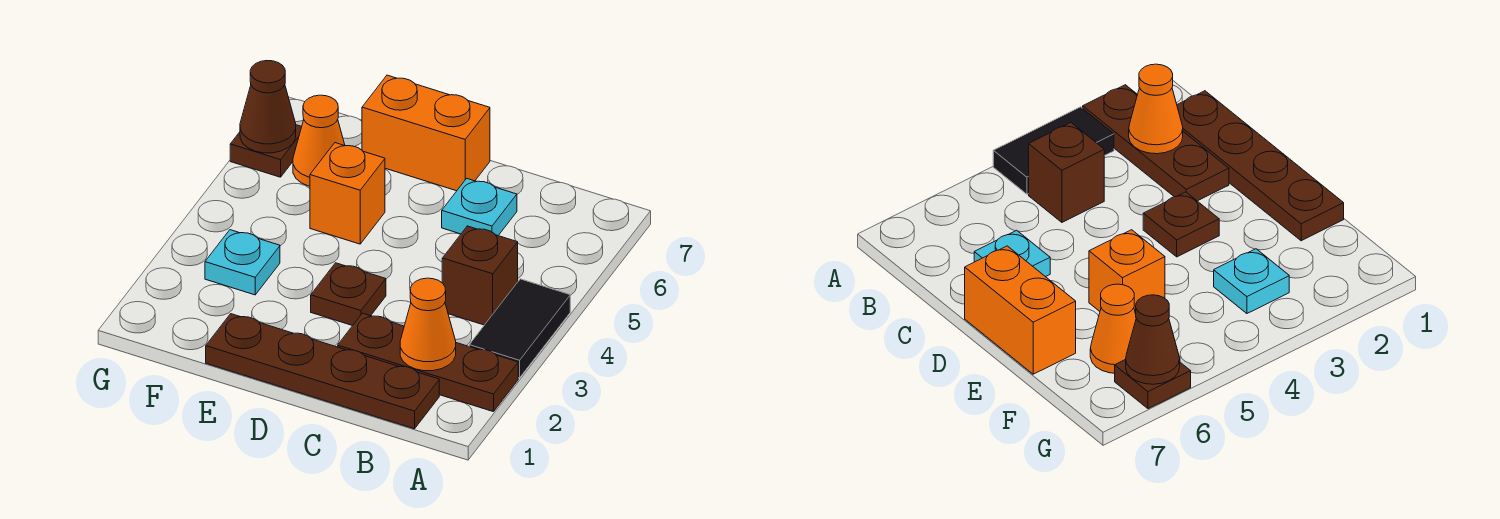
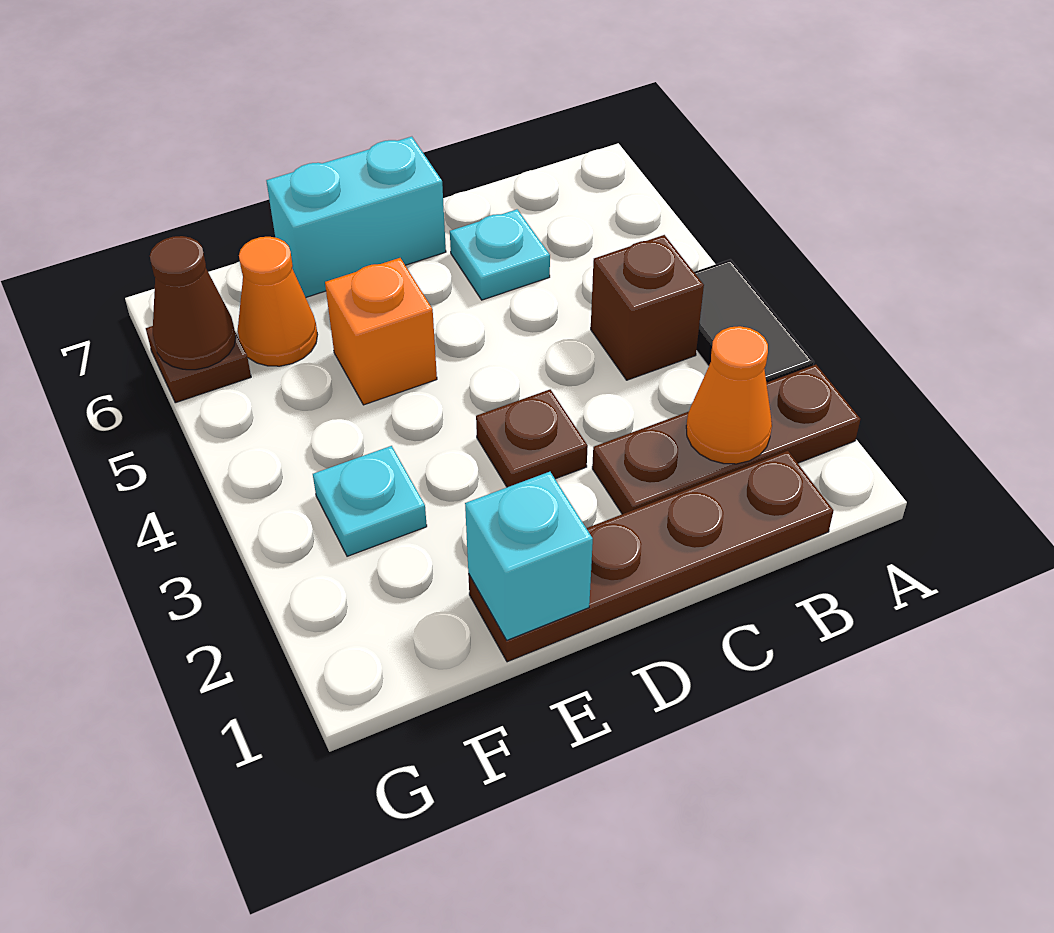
orange brick D7:E7 level 1 -> cyan brick D7:E7 level 1
none -> cyan brick E1 level 2

